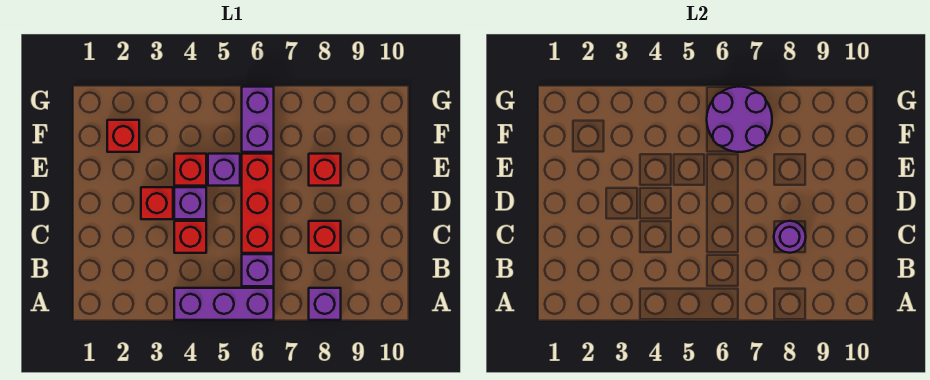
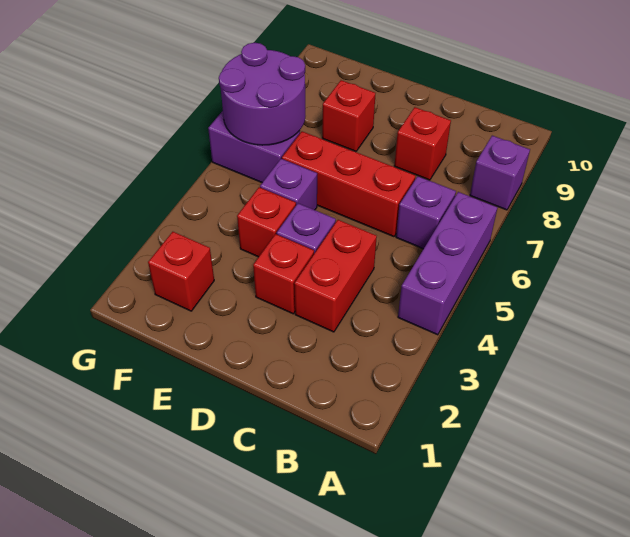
red brick C4 level 1 -> red brick C3:C4 level 1
purple round brick C8 level 2 -> none

